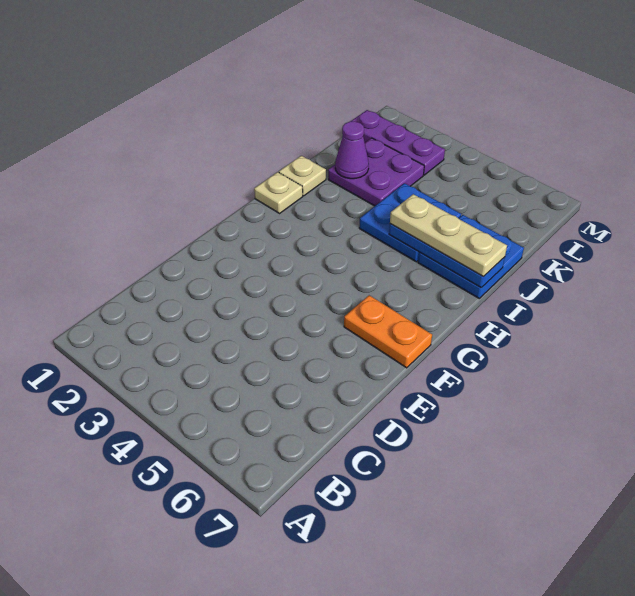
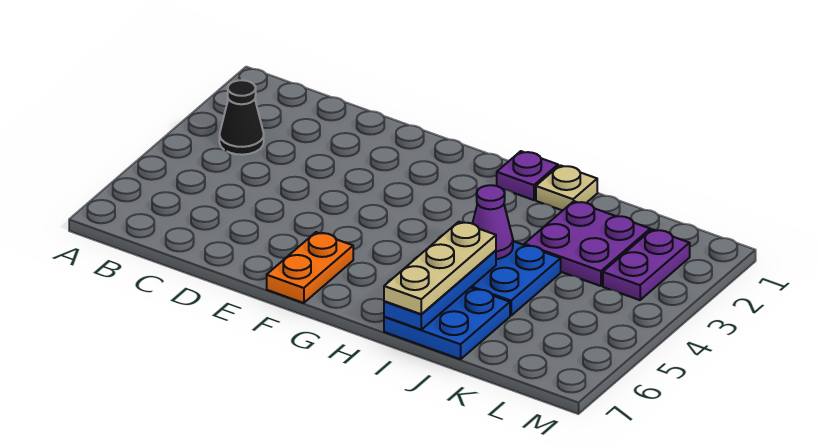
none -> black cone B3 level 1
tan plate H1 level 1 -> purple plate H1 level 1
purple cone J2 level 2 -> purple cone I4 level 2
purple plate L1:L3 level 1 -> purple plate L2:L3 level 1

